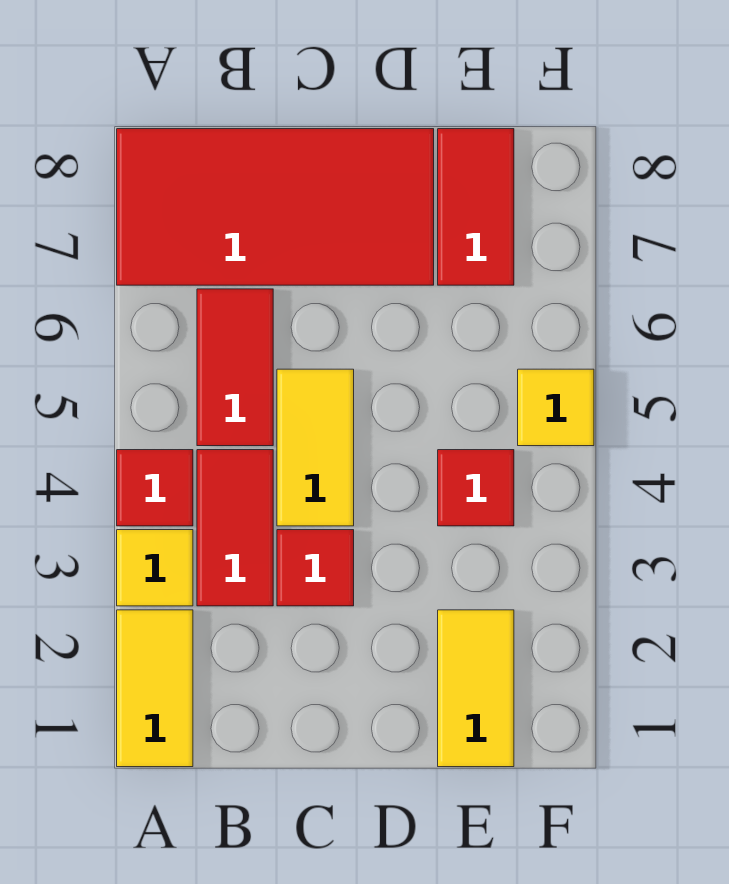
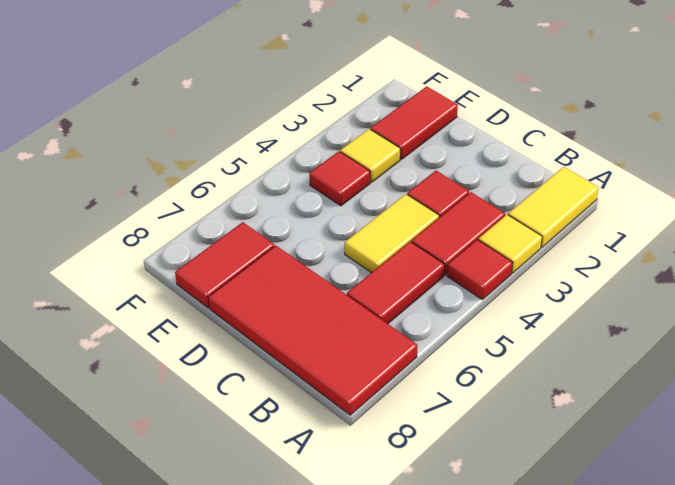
yellow tile E1:E2 level 1 -> red tile E1:E2 level 1
yellow tile F5 level 1 -> yellow tile E3 level 1

